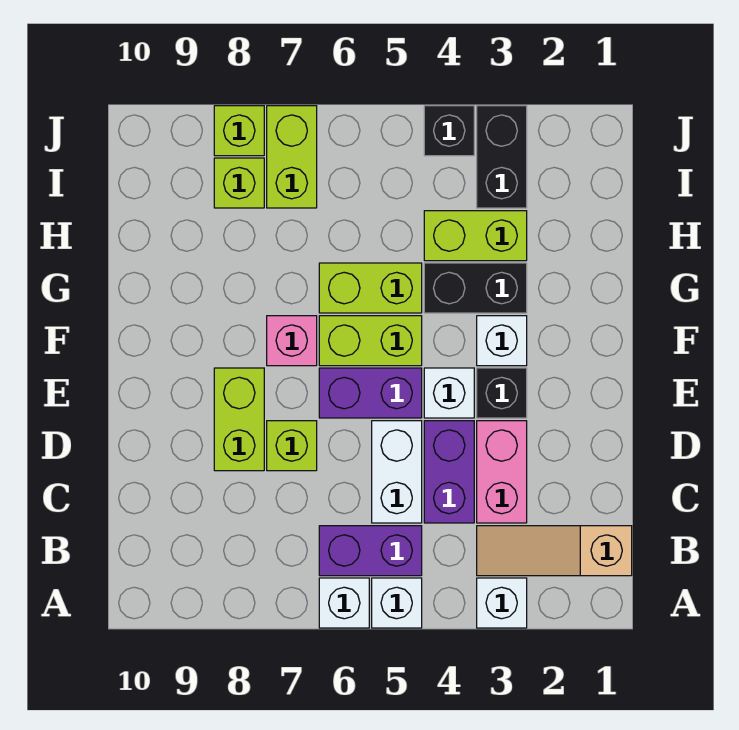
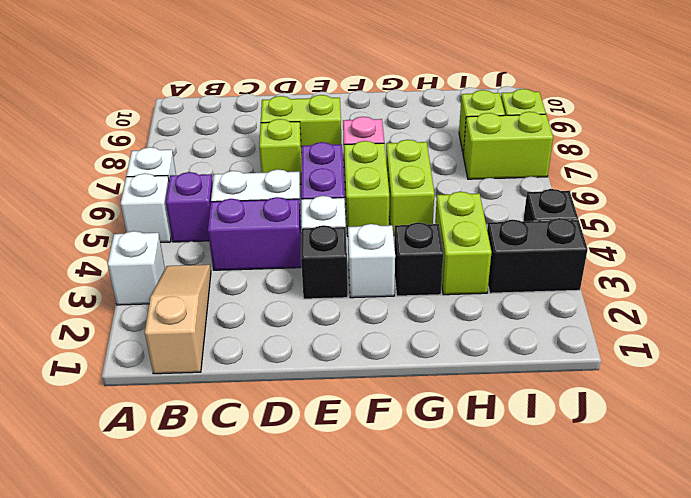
purple brick B5:B6 level 1 -> purple brick B5 level 1
pink brick C3:D3 level 1 -> none
black brick G3:G4 level 1 -> black brick G3 level 1

